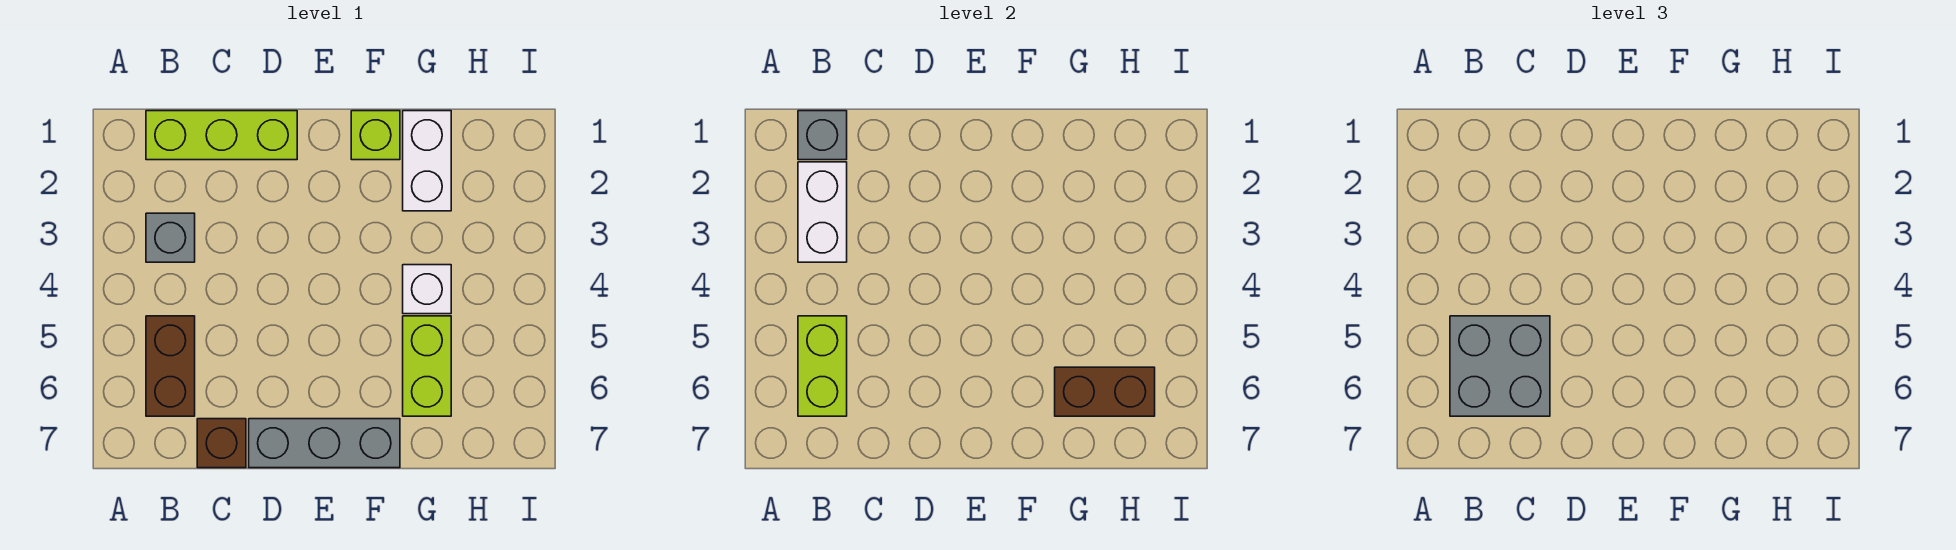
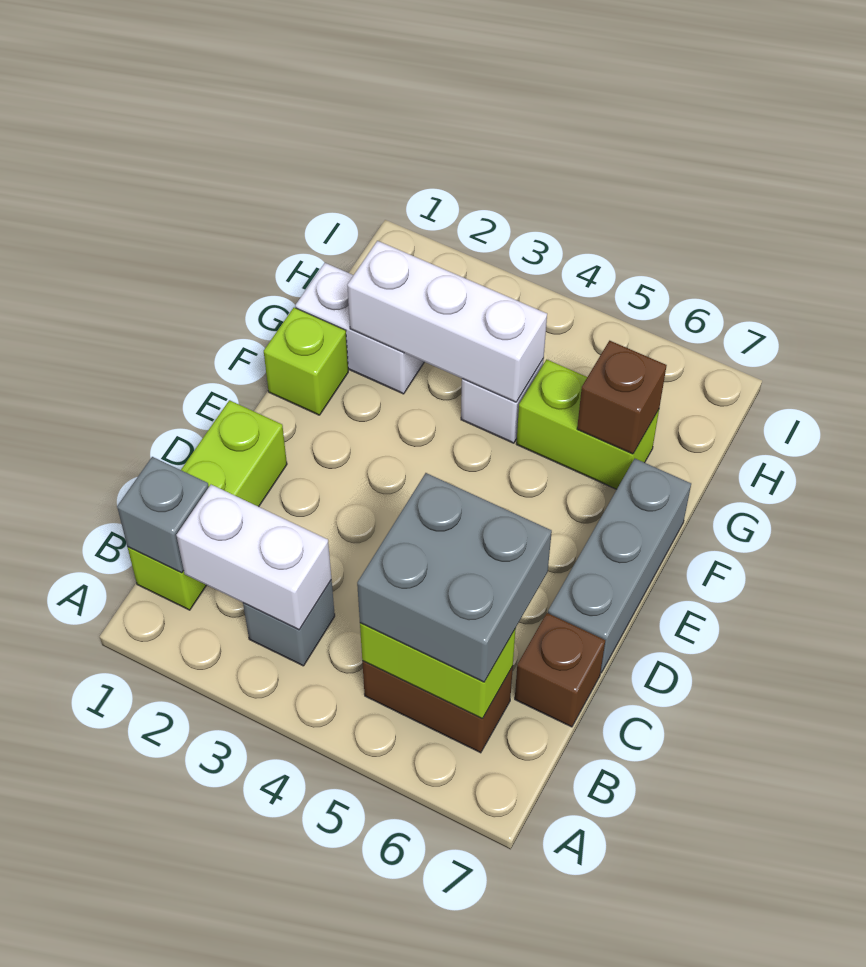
none -> white brick G2:G4 level 2
brown brick G6:H6 level 2 -> brown brick G6 level 2

